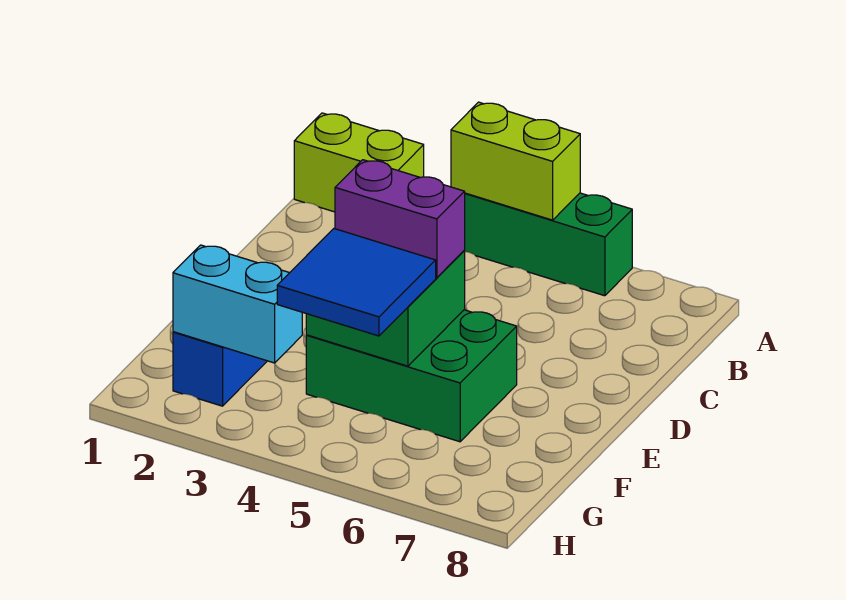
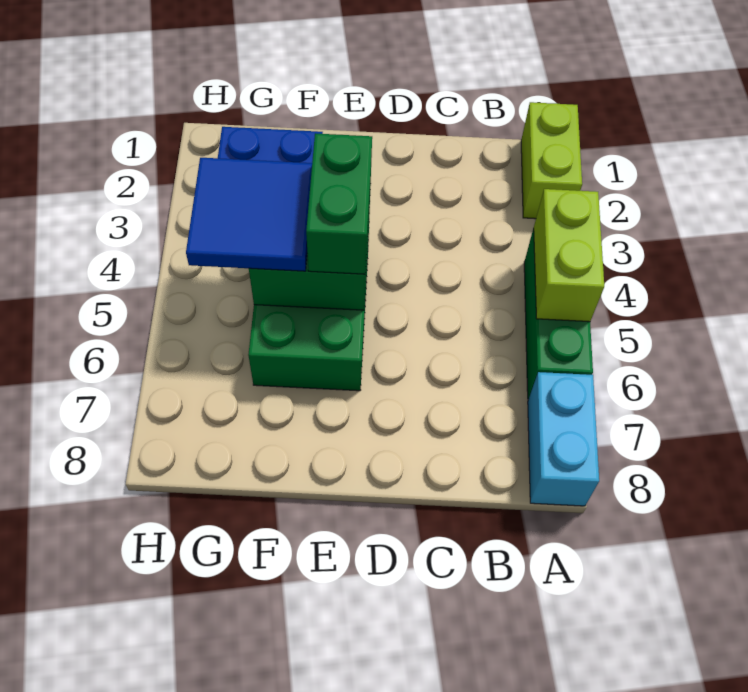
purple brick E4:E5 level 3 -> green brick E4:E5 level 3
cyan brick G2:G3 level 2 -> cyan brick A7:A8 level 1

